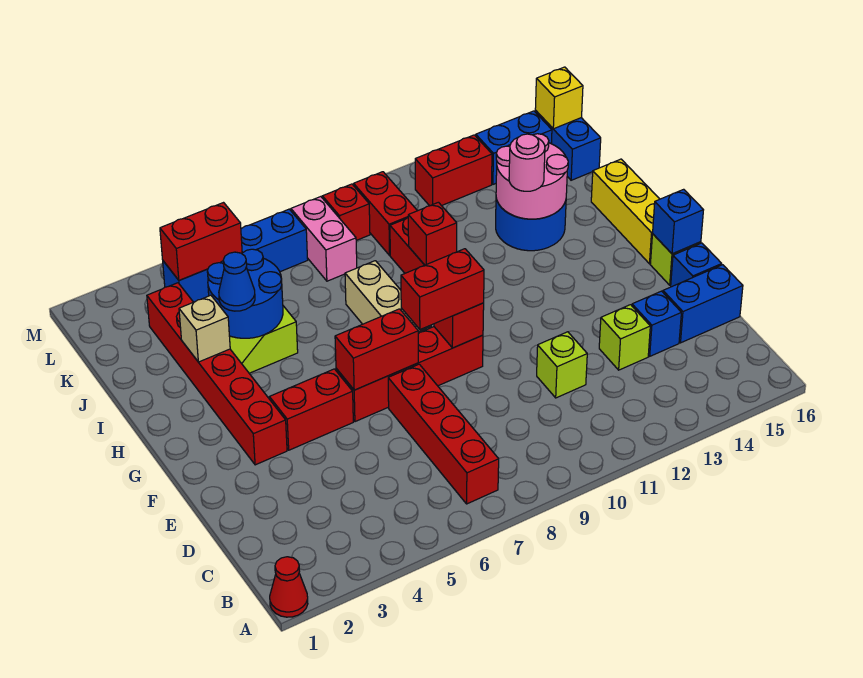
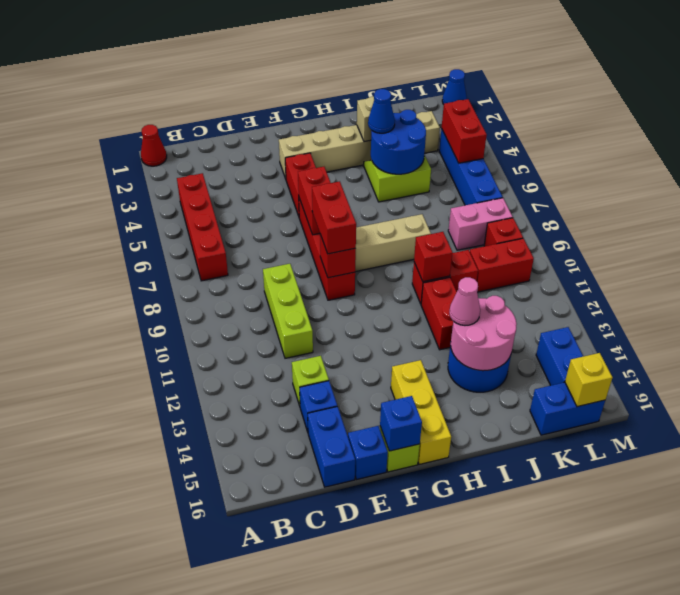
red brick B7:E7 level 1 -> red brick B4:B7 level 1
lime brick D11 level 1 -> lime brick D9:D11 level 1
red brick F3:K3 level 1 -> tan brick F3:K3 level 1
yellow brick G16:I16 level 1 -> yellow brick G14:G16 level 1
pink round brick I13 level 3 -> pink cone I13 level 3
red brick L12:L13 level 1 -> red brick I11:I12 level 1
none -> blue cone M1 level 1

